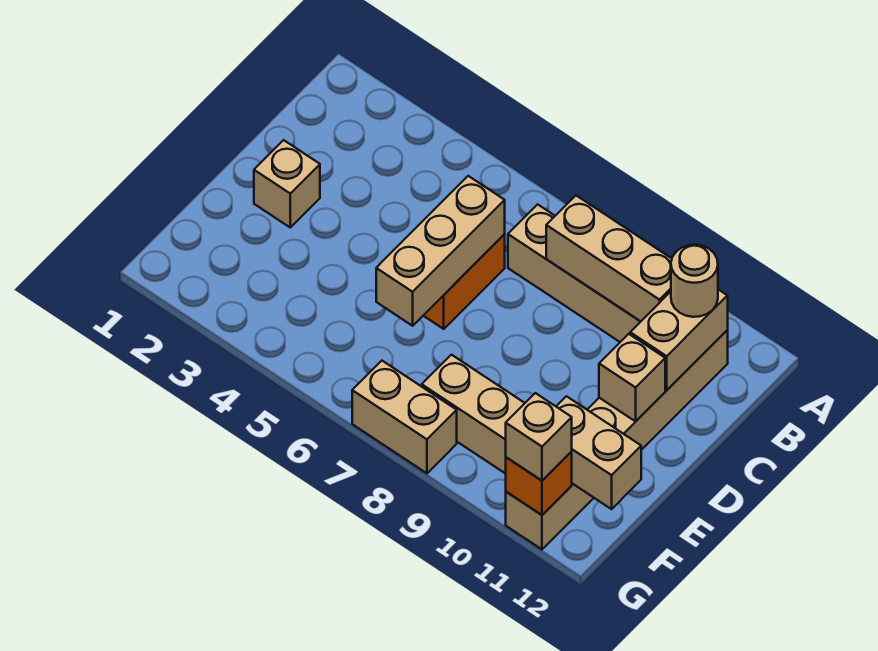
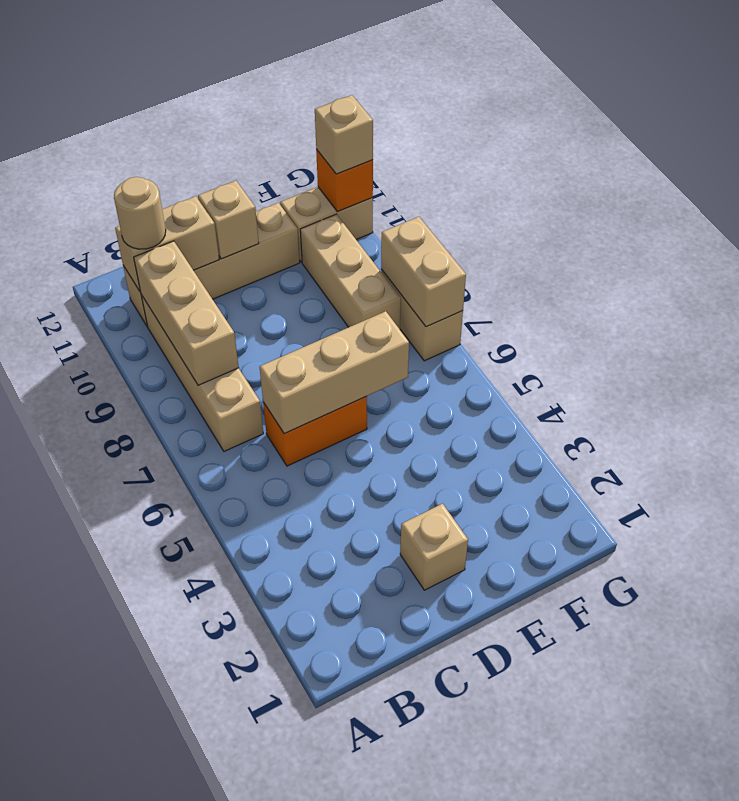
tan brick F11:F12 level 2 -> tan brick G7:G8 level 2

